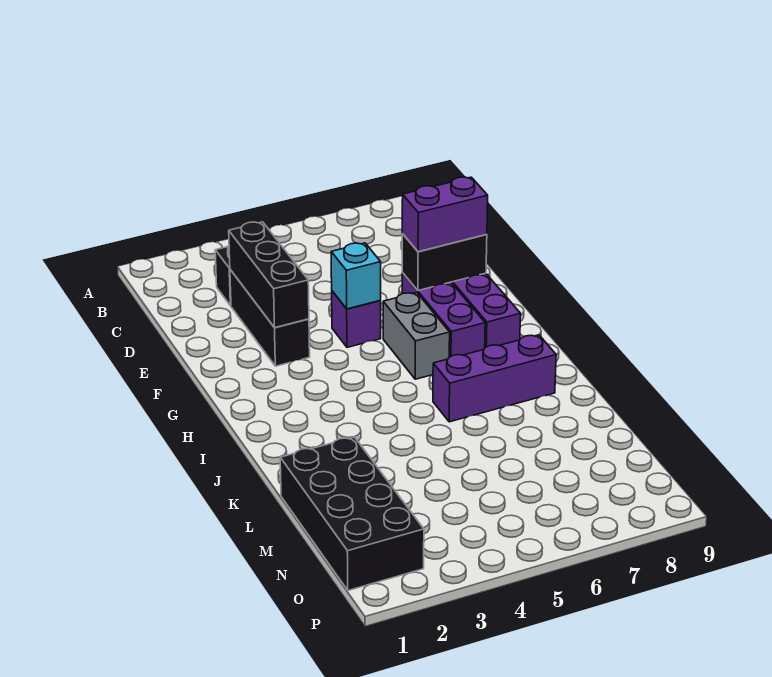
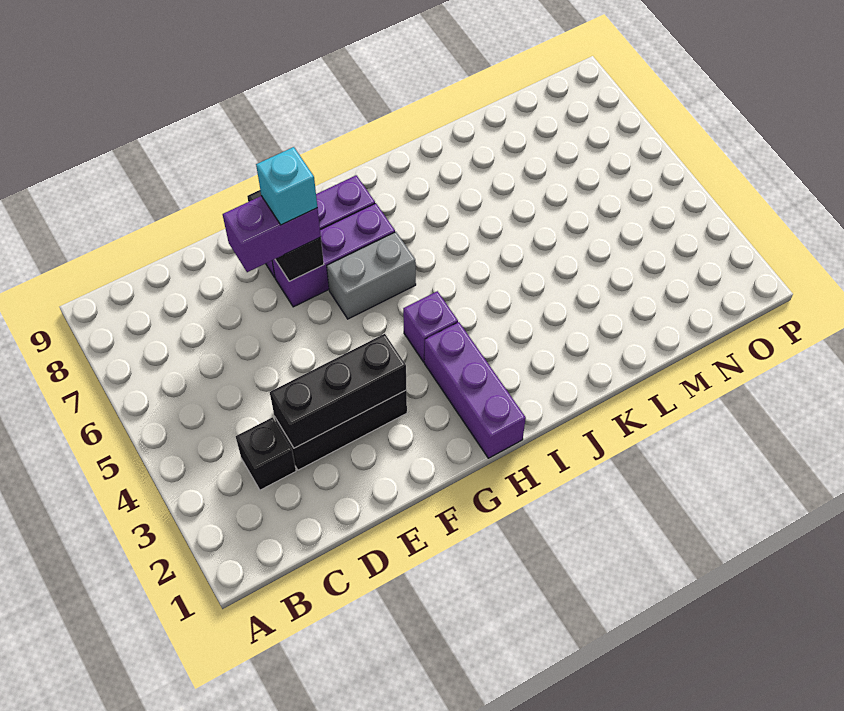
purple brick F5 level 1 -> purple brick H4 level 1
cyan brick F5 level 2 -> cyan brick F7 level 4
purple brick F7:F8 level 3 -> purple brick E7:F7 level 3
purple brick J6:J8 level 1 -> purple brick H1:H3 level 1
black brick L1:O2 level 1 -> none

